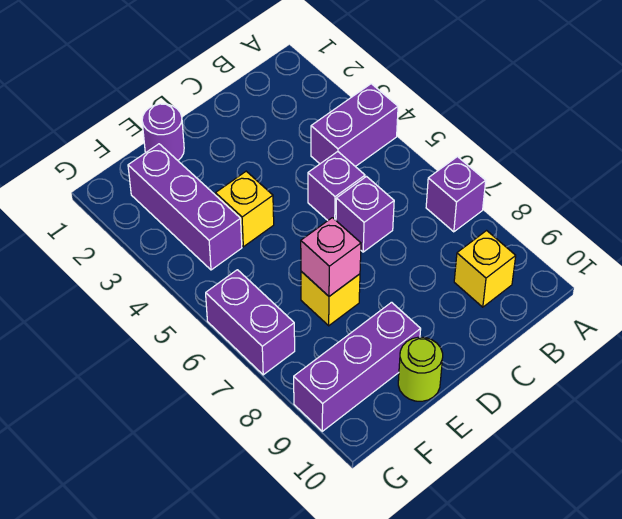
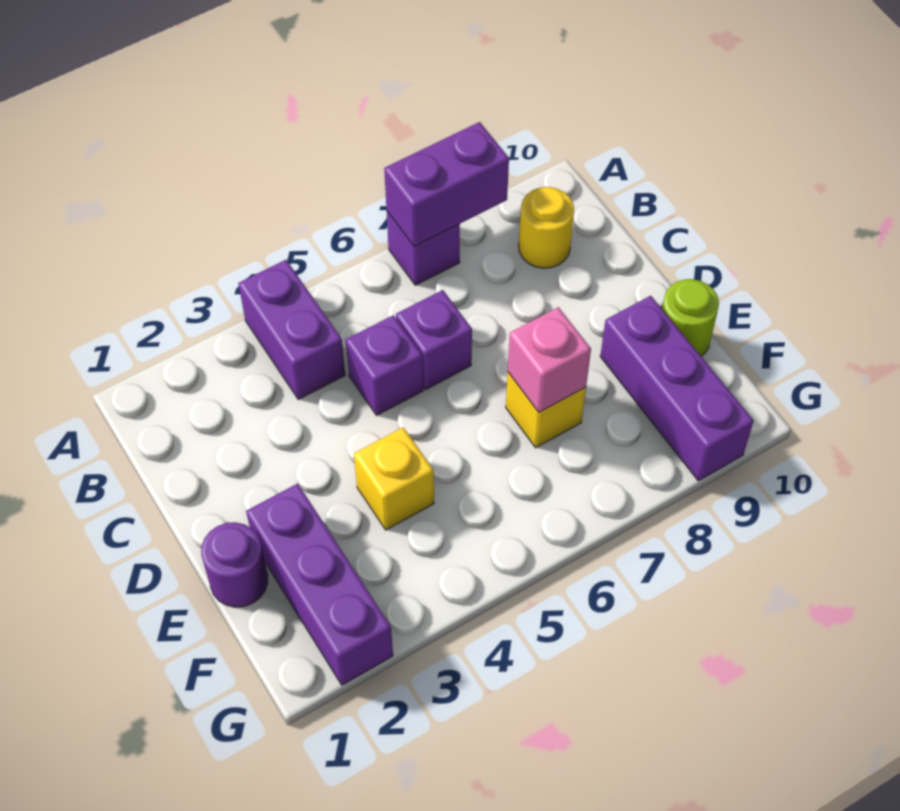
yellow brick B9 level 1 -> yellow round brick B9 level 1
purple brick F2:F4 level 1 -> purple brick E2:G2 level 1
purple brick G6:G7 level 1 -> purple brick A7:A8 level 2

